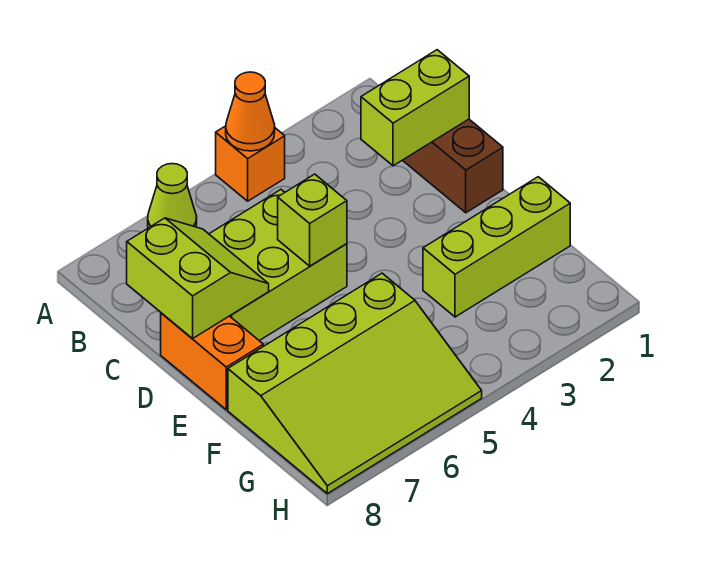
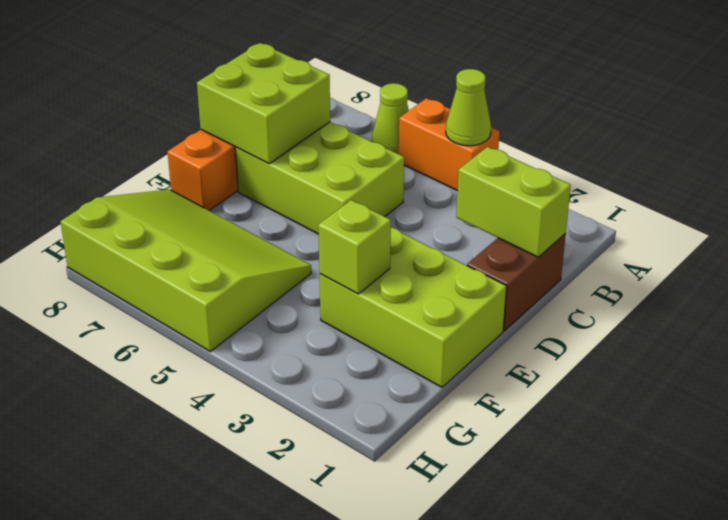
orange brick A4 level 1 -> orange brick A4:A5 level 1
orange cone A4 level 2 -> lime cone A4 level 2
lime slope C7:D8 level 2 top 8 -> lime brick C7:D8 level 2
lime brick D5 level 2 -> lime brick F3 level 2
lime brick F1:F3 level 1 -> lime brick E1:F3 level 1
lime slope F5:H8 level 1 top F -> lime slope F5:H8 level 1 top H

